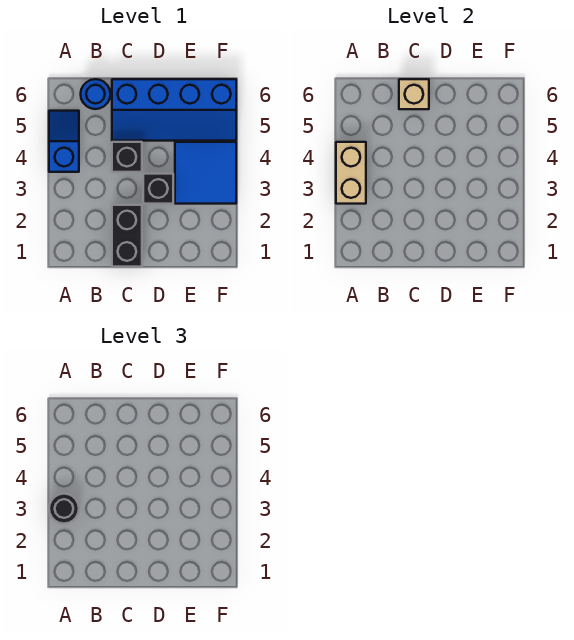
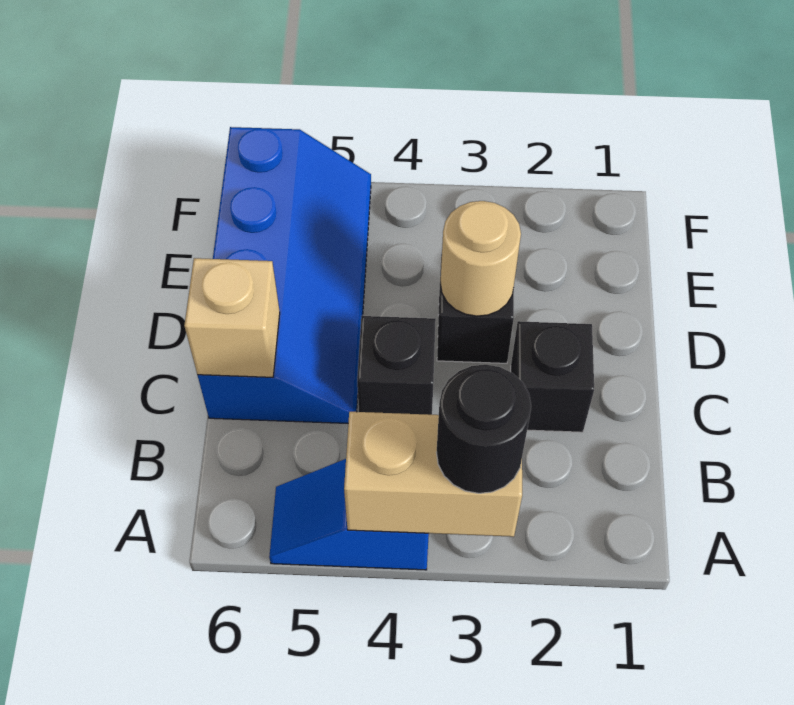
blue round brick B6 level 1 -> none
black brick C1:C2 level 1 -> black brick C2 level 1
none -> tan round brick D3 level 2
blue tile E3:F4 level 1 -> none

